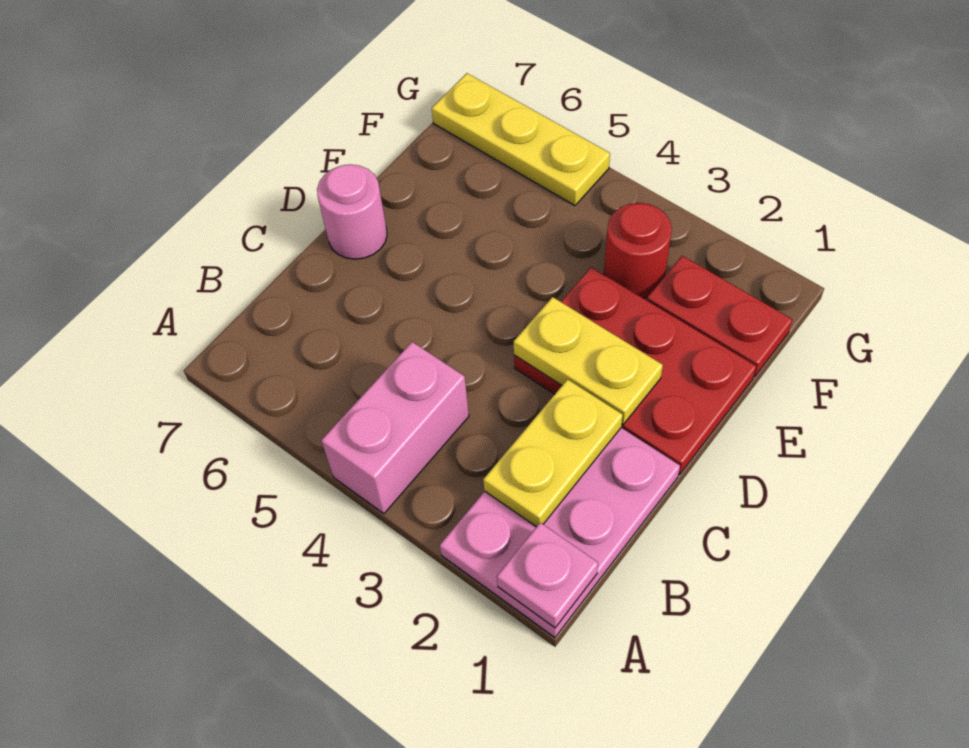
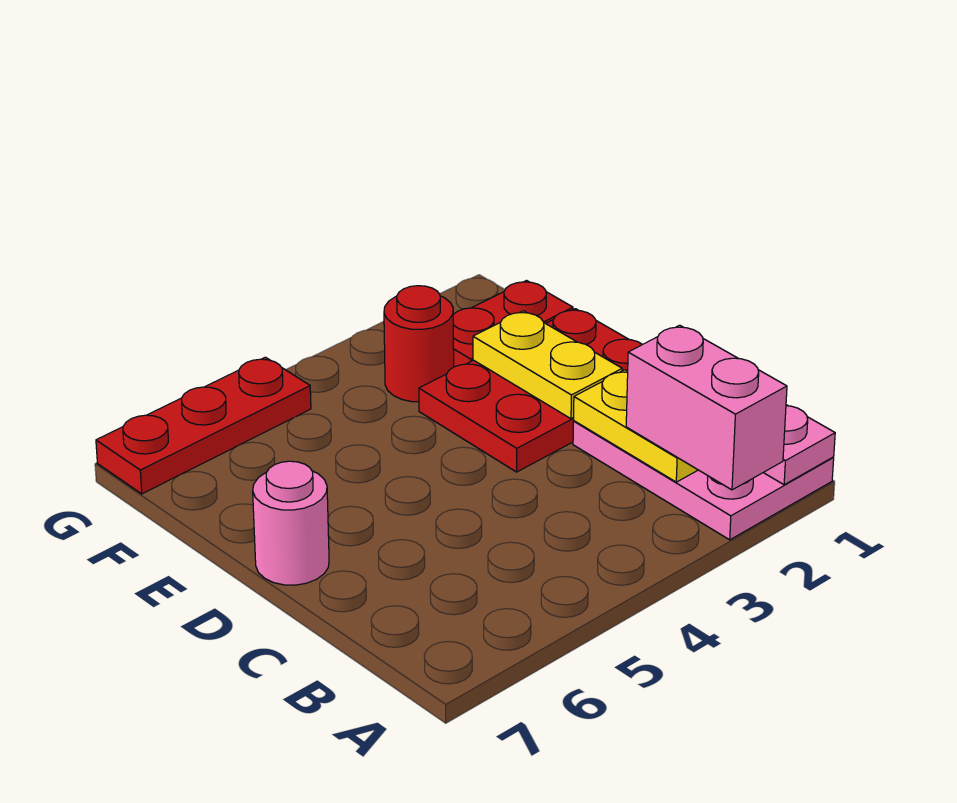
pink brick A4:B4 level 1 -> pink brick A2:B2 level 3
yellow plate D2:D3 level 2 -> yellow plate D2:E2 level 2
yellow plate G5:G7 level 1 -> red plate G5:G7 level 1

